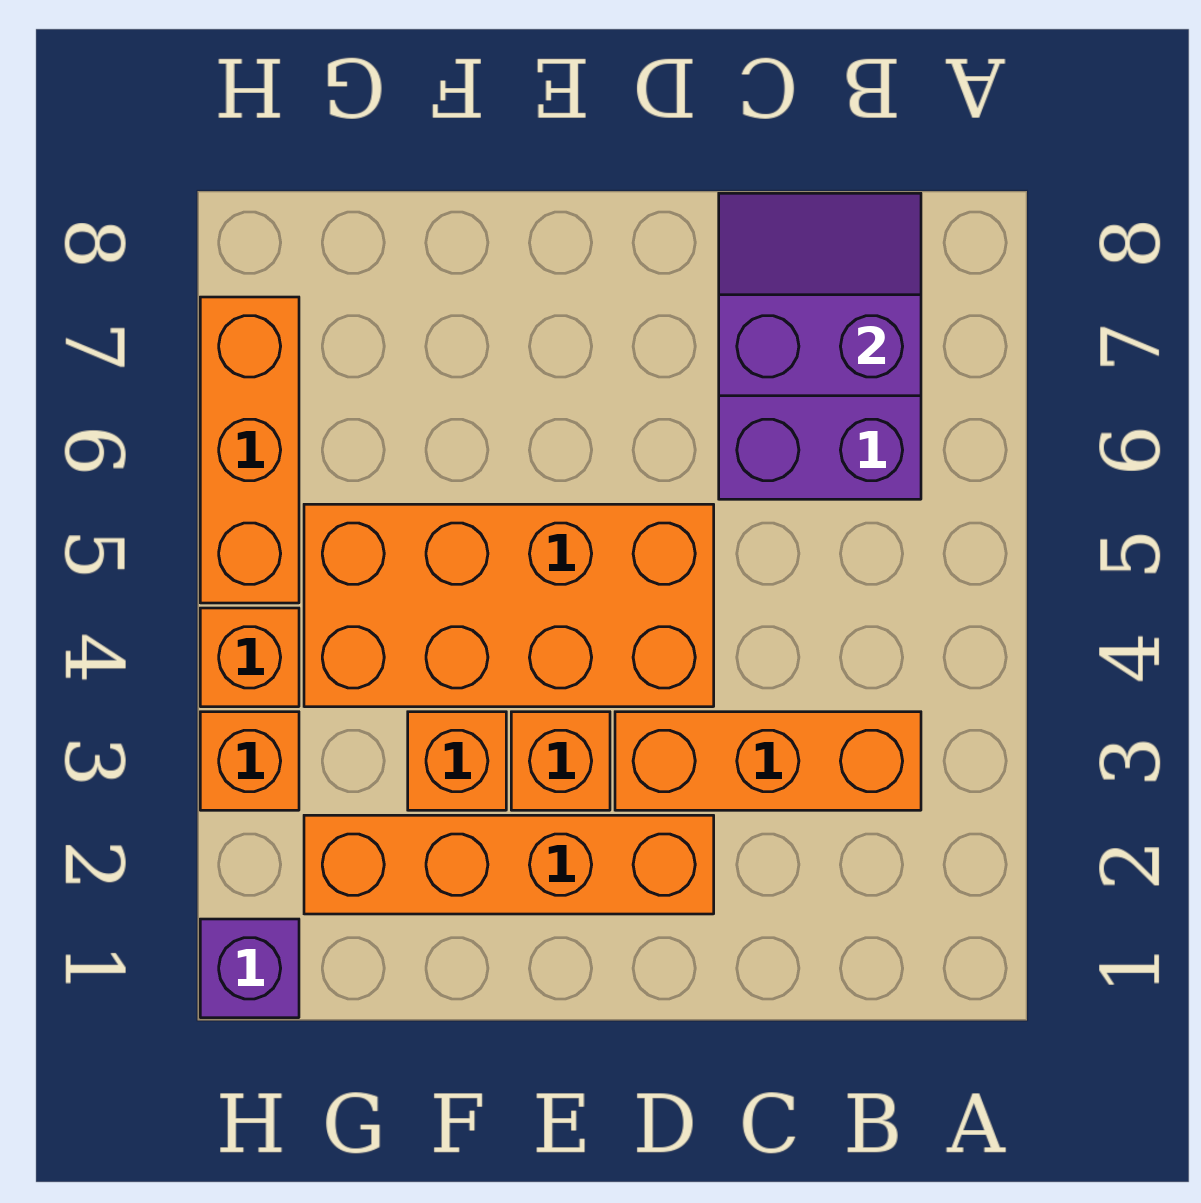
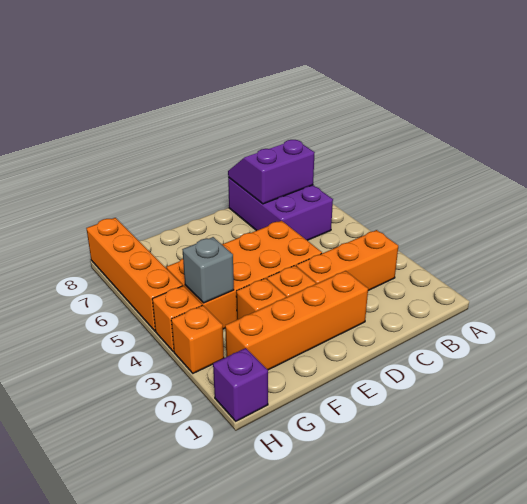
none -> grey brick G4 level 2
orange brick H5:H7 level 1 -> orange brick H5:H8 level 1

